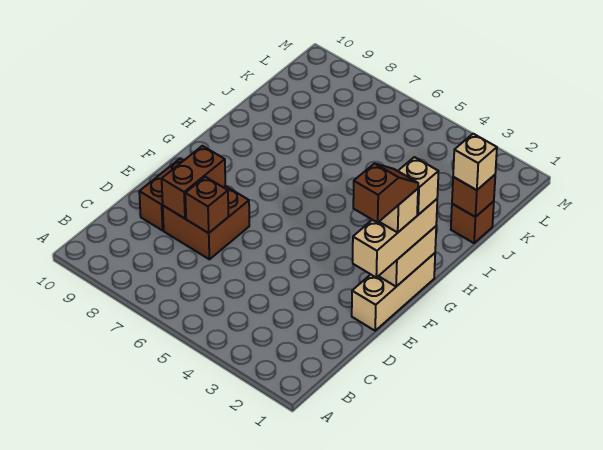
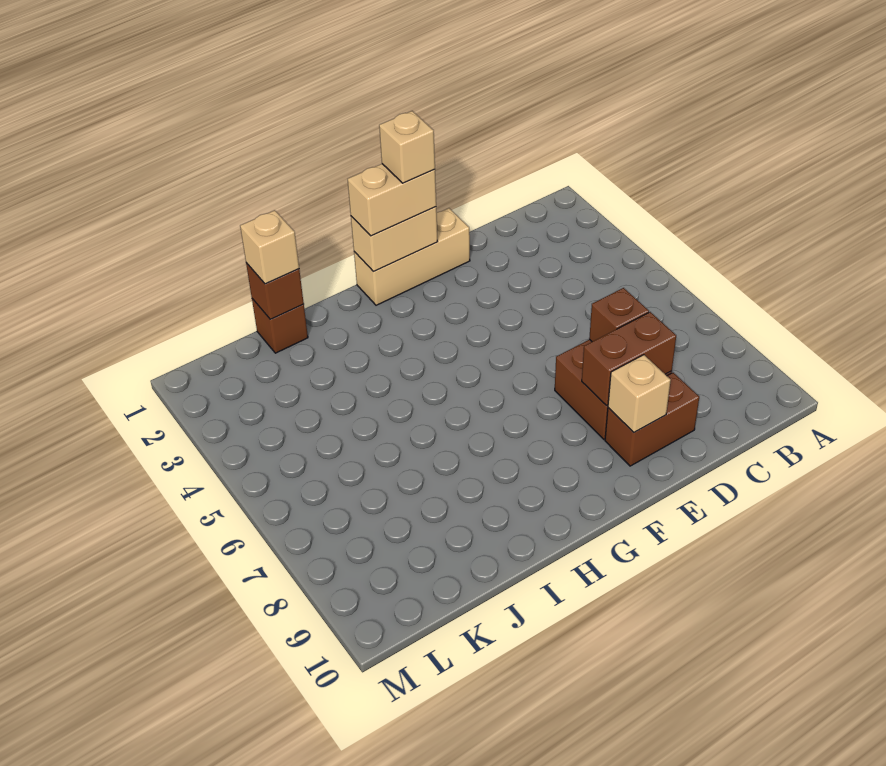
tan brick E1:G1 level 3 -> tan brick F1:G1 level 3
brown slope E1:F1 level 5 top E -> none
tan brick G1 level 4 -> tan brick E9 level 2

